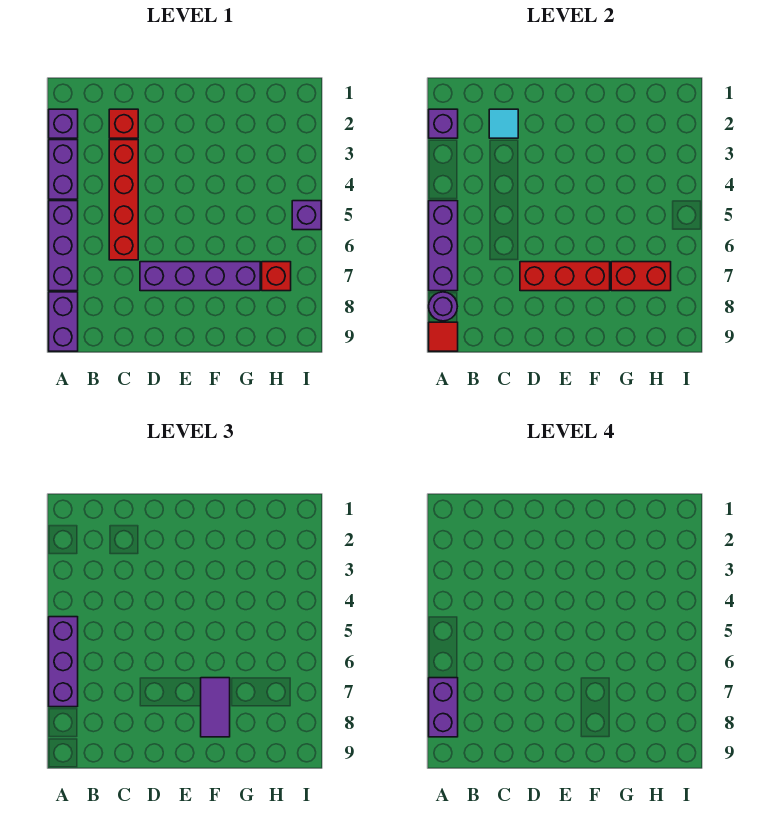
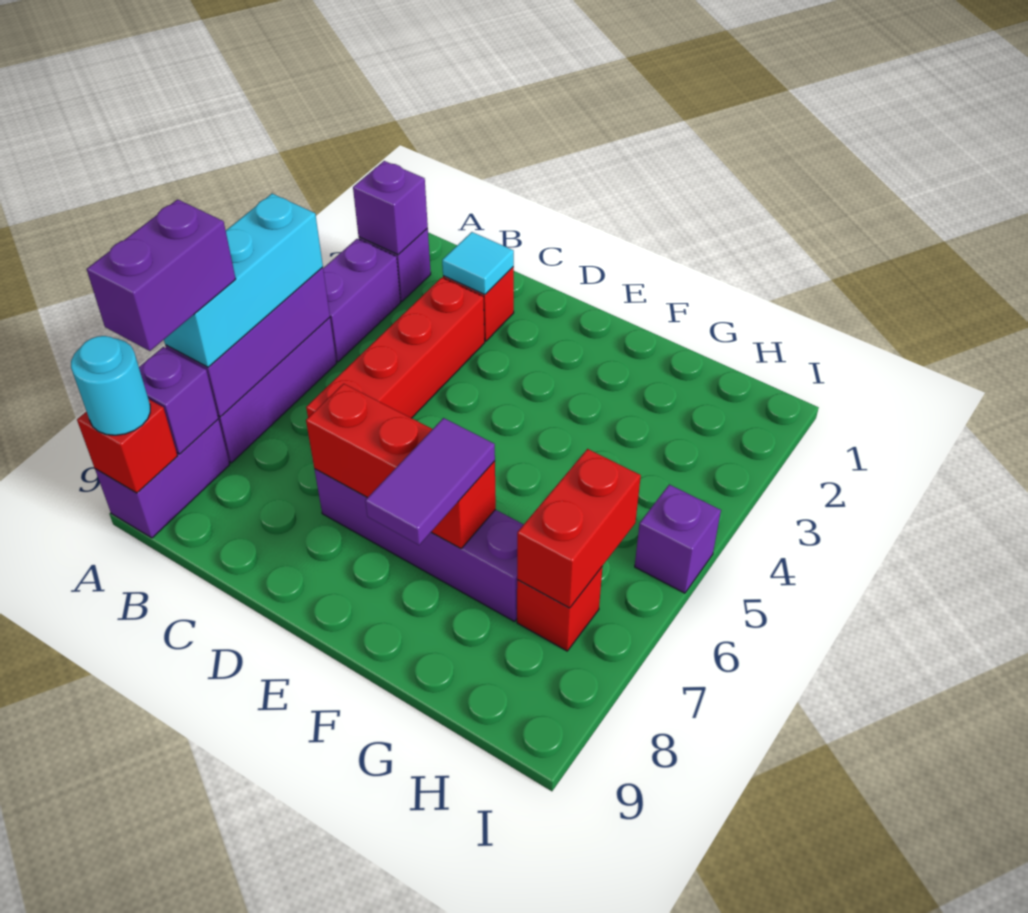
purple brick A5:A7 level 3 -> cyan brick A5:A7 level 3
purple round brick A8 level 2 -> purple brick A8 level 2
red tile A9 level 2 -> red brick A9 level 2
none -> cyan round brick A9 level 3
red brick G7:H7 level 2 -> red brick H6:H7 level 2

